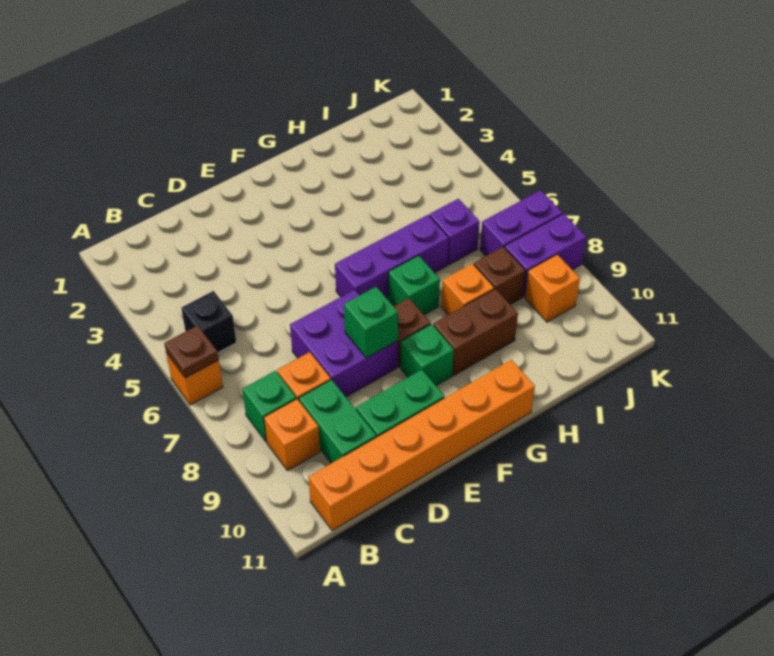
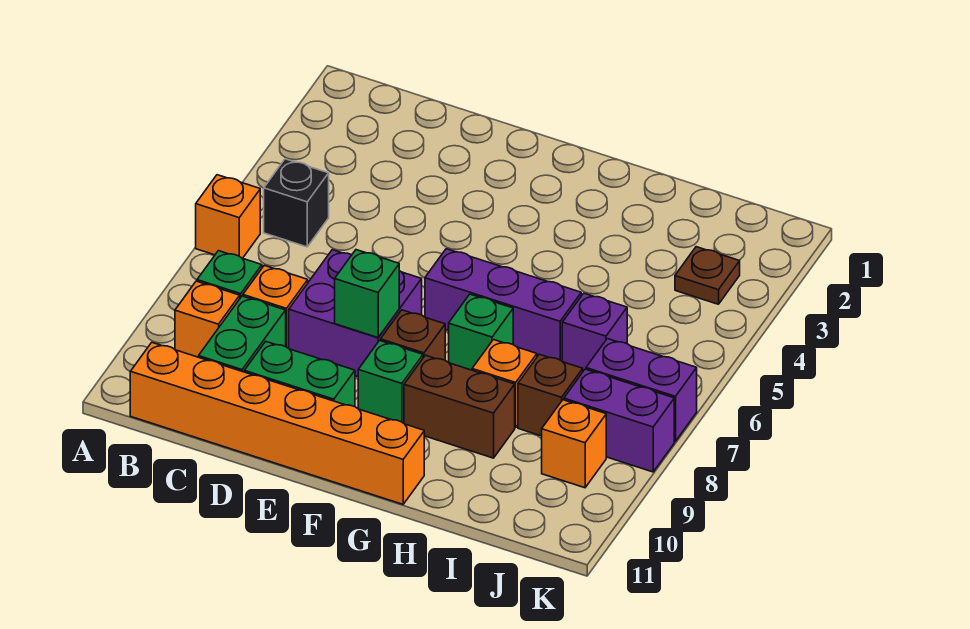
brown plate A6 level 2 -> brown plate J3 level 1

